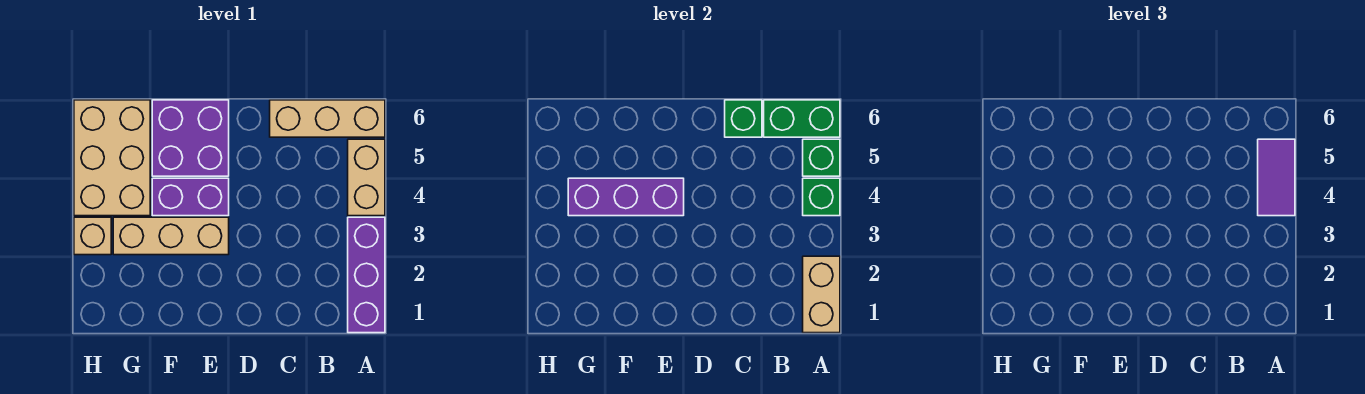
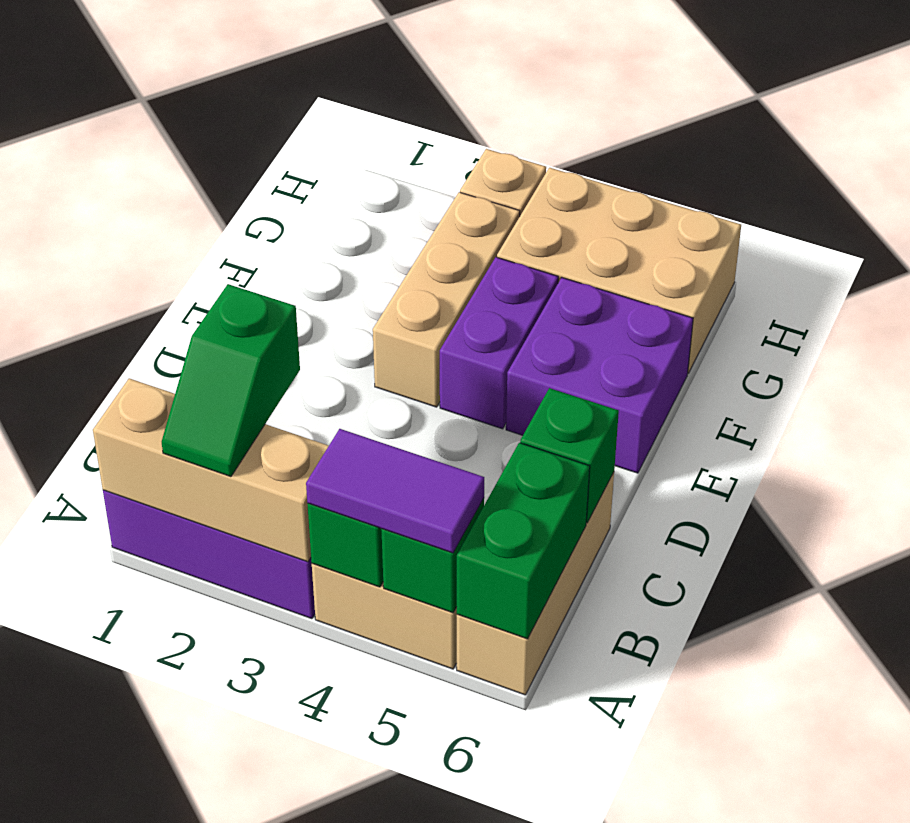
tan brick A1:A2 level 2 -> tan brick A1:A3 level 2
none -> green slope A2:B2 level 3 top B
purple brick E4:G4 level 2 -> none

